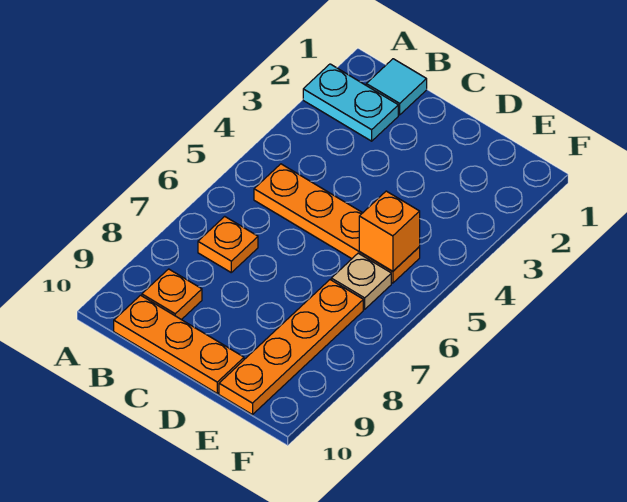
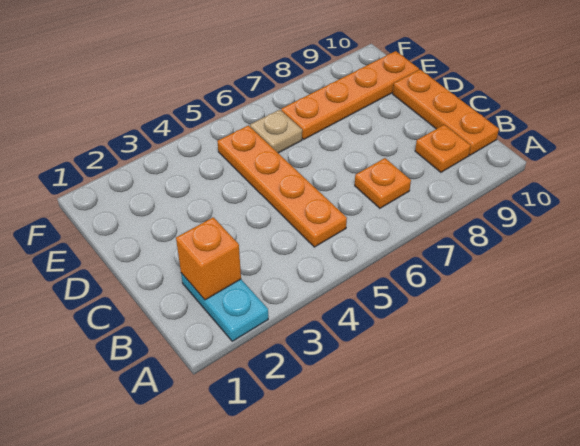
cyan tile B1 level 1 -> none
orange brick E5 level 2 -> orange brick B2 level 2

